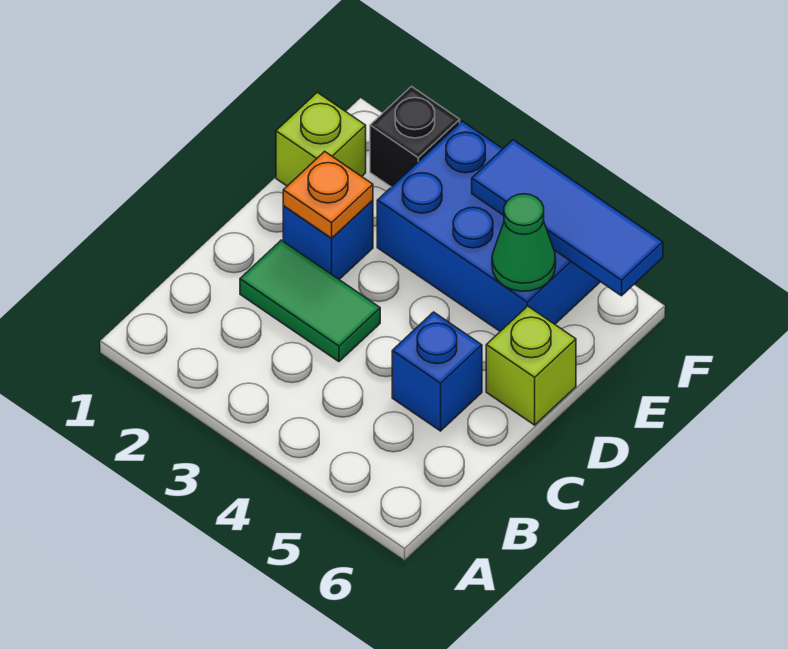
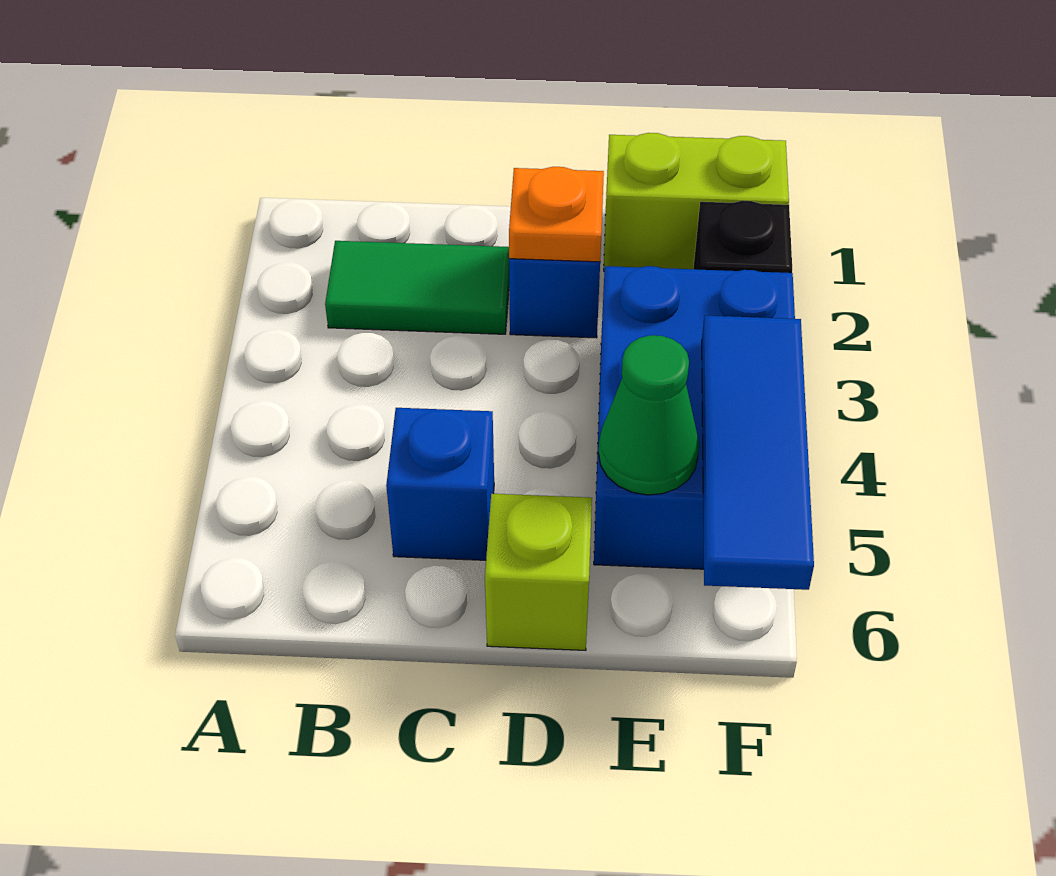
green tile C2:C3 level 1 -> green tile B2:C2 level 1
lime brick E1 level 1 -> lime brick E1:F1 level 1

